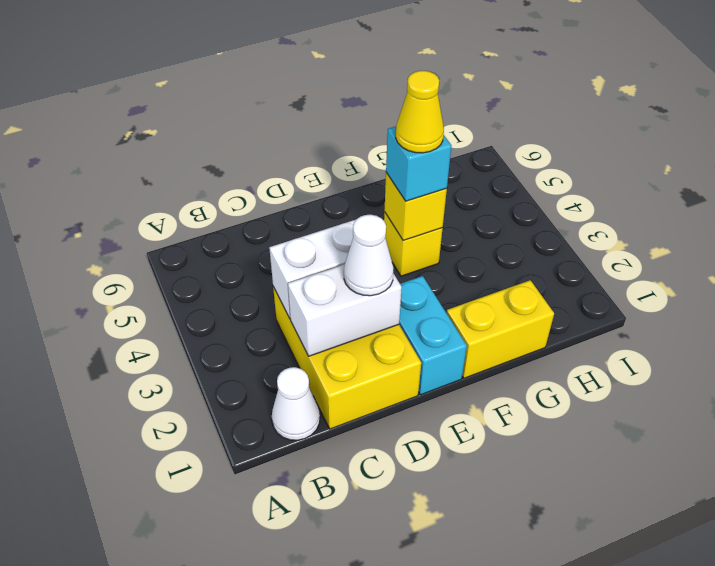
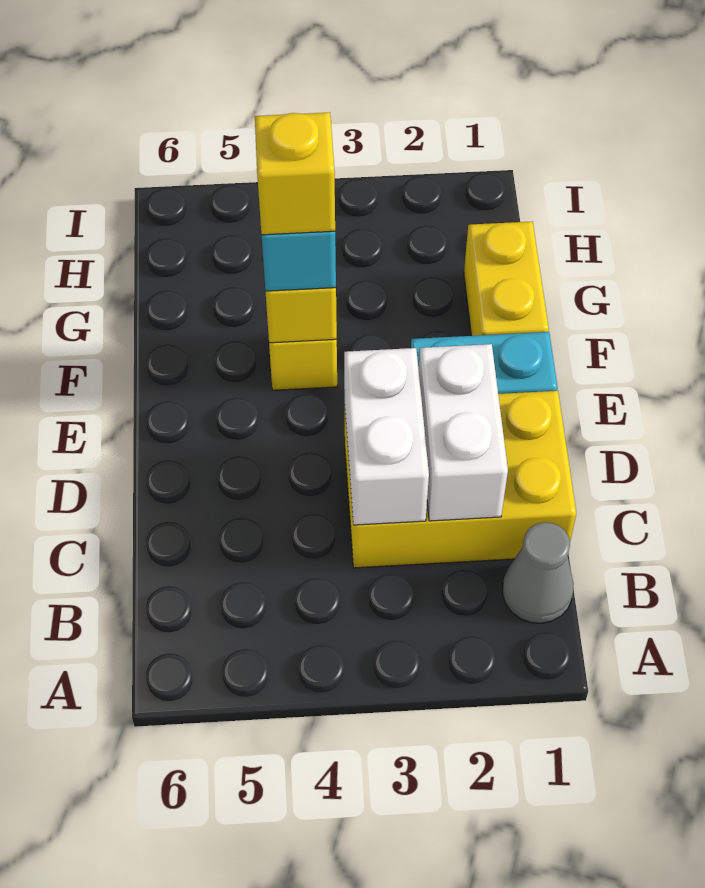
white cone B1 level 1 -> grey cone B1 level 1
white cone D2 level 3 -> none
yellow cone F4 level 4 -> yellow brick F4 level 4

